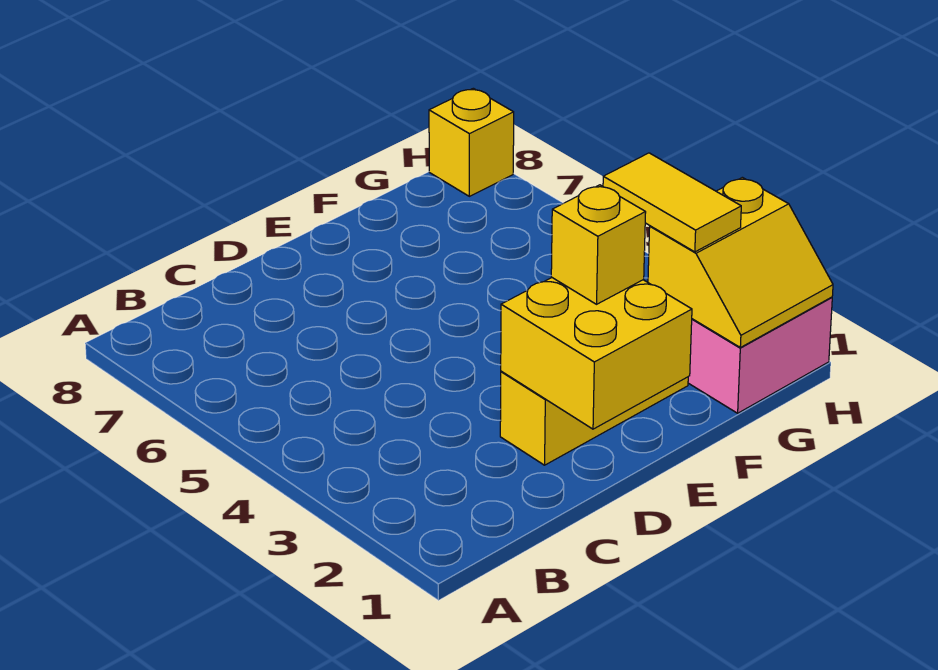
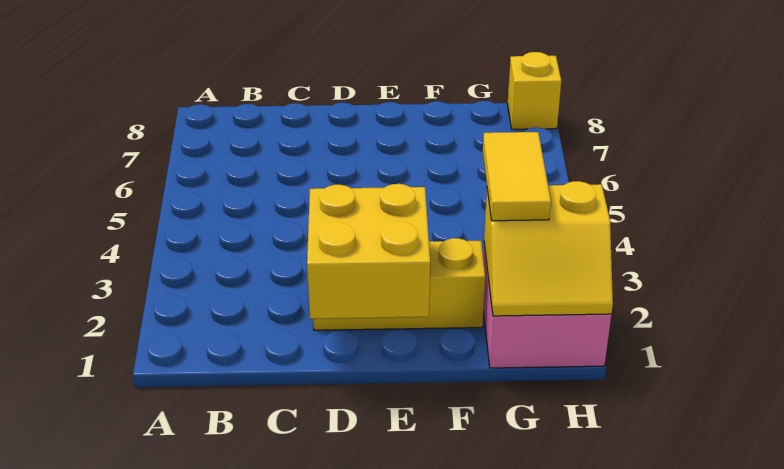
yellow brick E2 level 3 -> none

